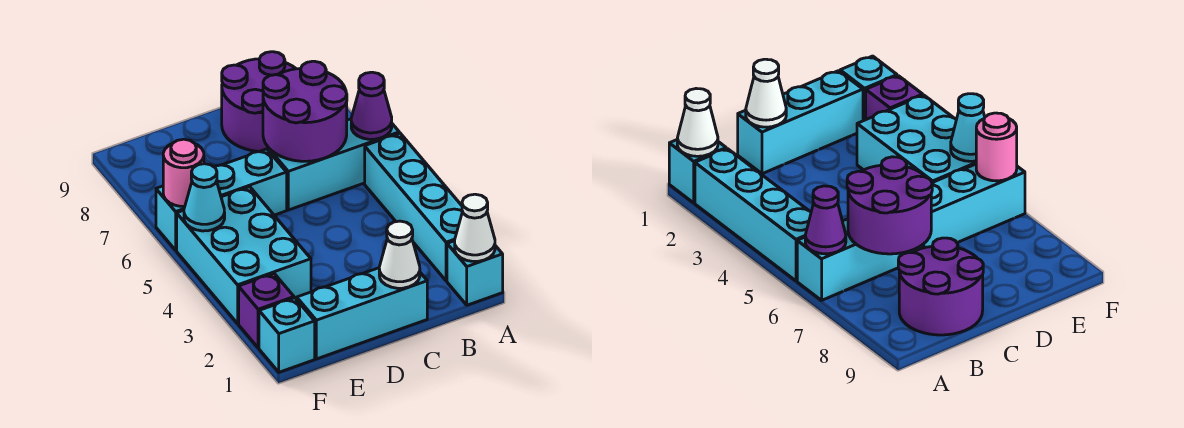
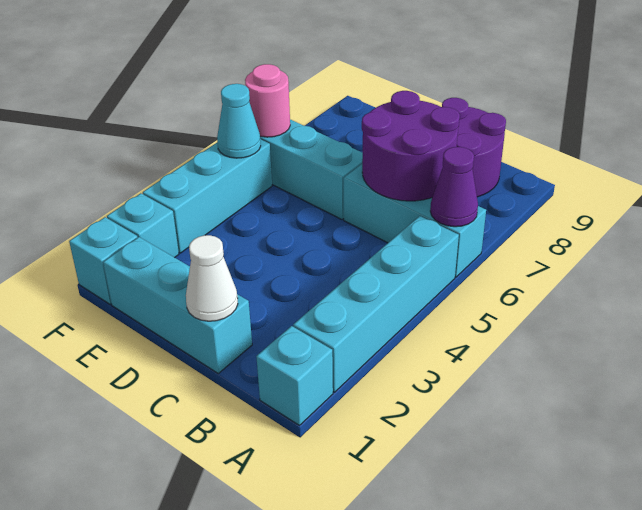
white cone A1 level 2 -> none
cyan brick E3:F5 level 1 -> cyan brick F3:F5 level 1
purple brick F2 level 1 -> cyan brick F2 level 1

